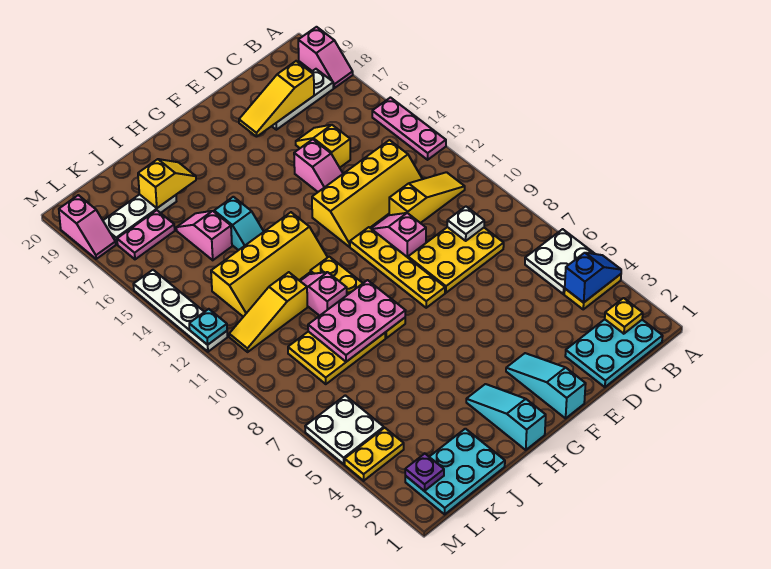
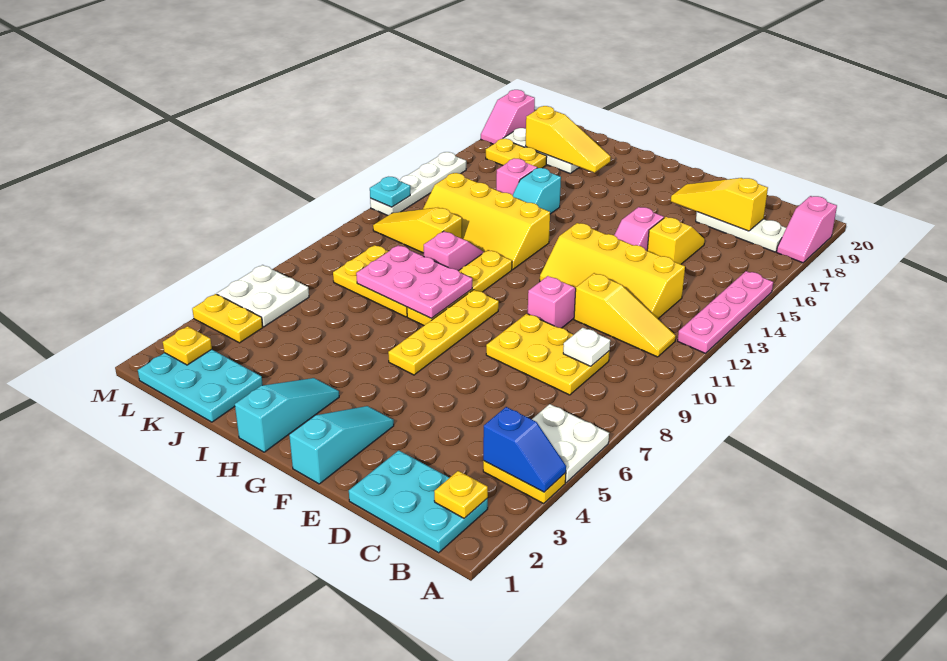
pink plate A13:A15 level 1 -> pink plate A12:A15 level 1
yellow plate F8:F11 level 1 -> yellow plate G6:G9 level 1
yellow slope I18:J18 level 2 top J -> yellow slope I18:K18 level 2 top K
pink plate K17:L17 level 1 -> yellow plate K17:L17 level 1
purple plate L2 level 2 -> yellow plate L2 level 2

